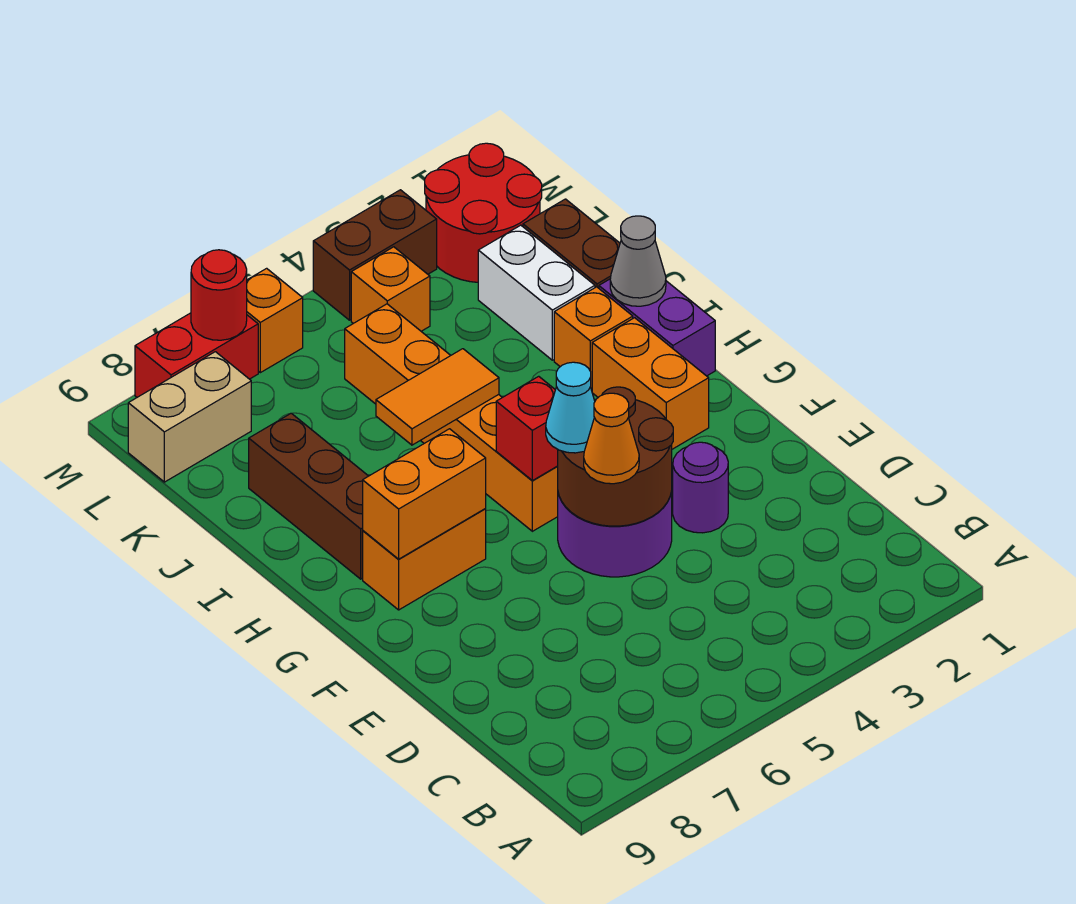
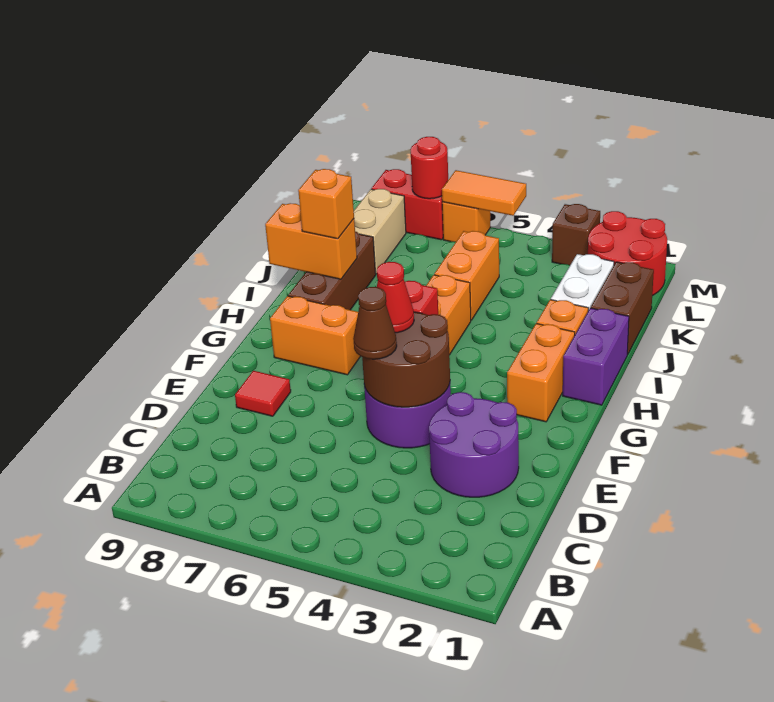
purple round brick E3 level 1 -> purple round brick D2:E3 level 1
orange cone E5 level 3 -> brown cone E5 level 3
none -> red tile E8 level 1
cyan cone F5 level 3 -> red cone F5 level 3
orange brick G7:G8 level 2 -> orange brick I8:I9 level 2
grey cone I1 level 2 -> none
orange tile I5:I6 level 2 -> orange tile M5:M6 level 2
orange brick L4 level 1 -> orange brick I8 level 3
tan brick L8:L9 level 1 -> tan brick K8:L8 level 1
brown brick M3:M4 level 1 -> brown brick M3 level 1

